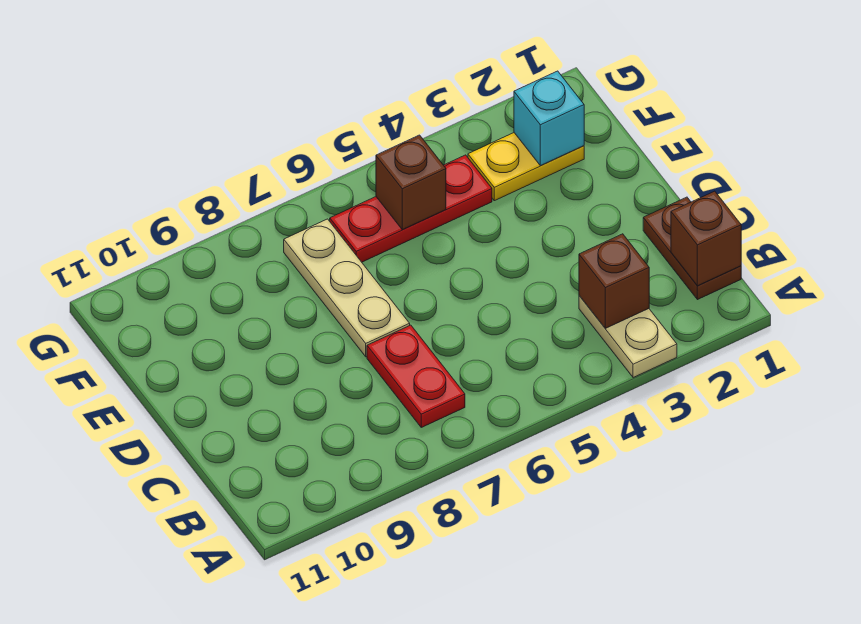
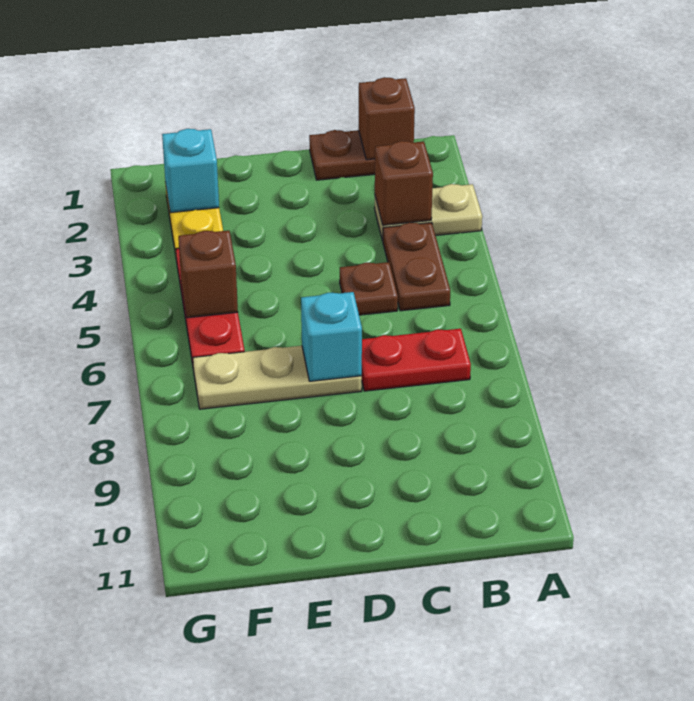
none -> brown plate B4:B5 level 1
none -> brown plate C5 level 1
none -> cyan brick D7 level 2

